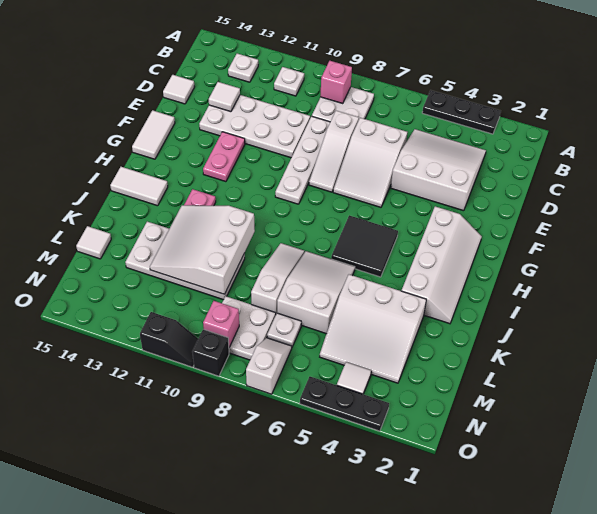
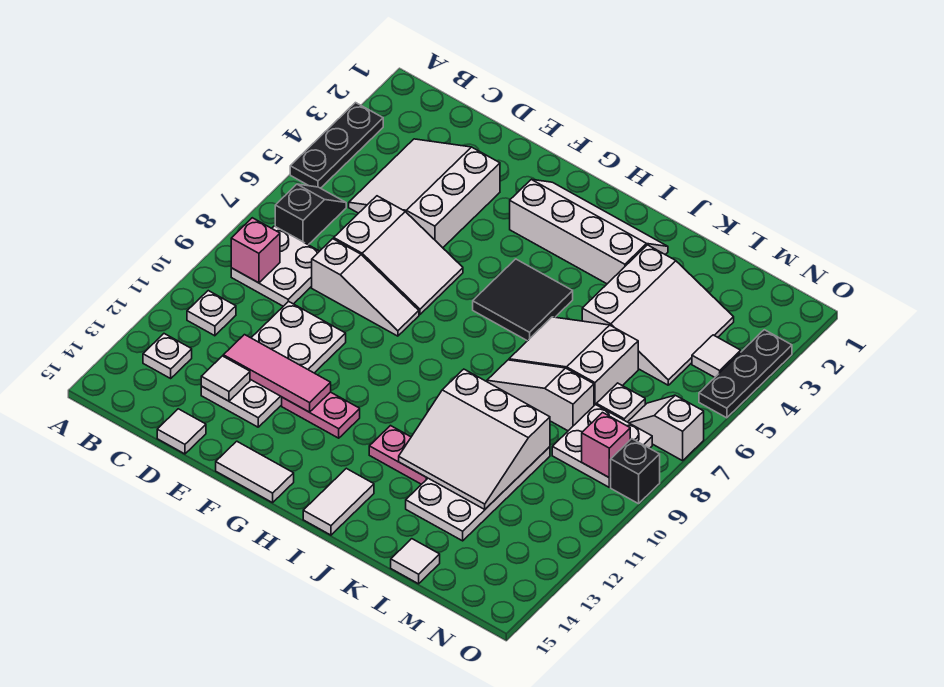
white plate D9:G9 level 1 -> none
none -> pink tile D12:F12 level 2
black slope O10:O11 level 1 top 11 -> black slope B6:B7 level 1 top 7

